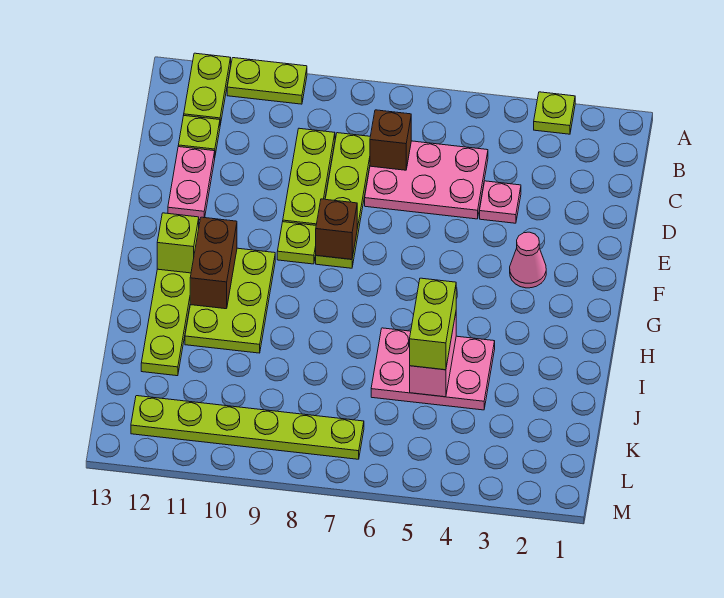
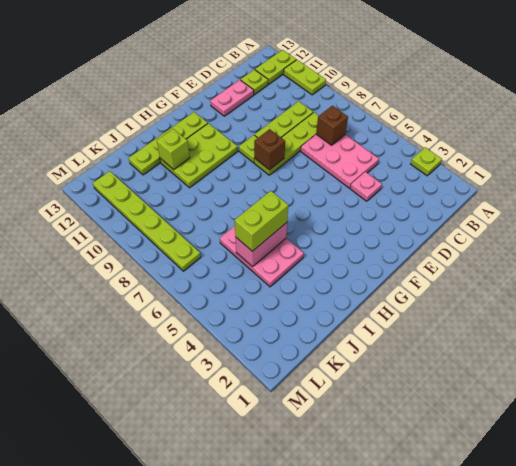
pink cone F3 level 1 -> none
brown brick G11:H11 level 2 -> none
lime brick G12 level 2 -> lime brick I11 level 2

